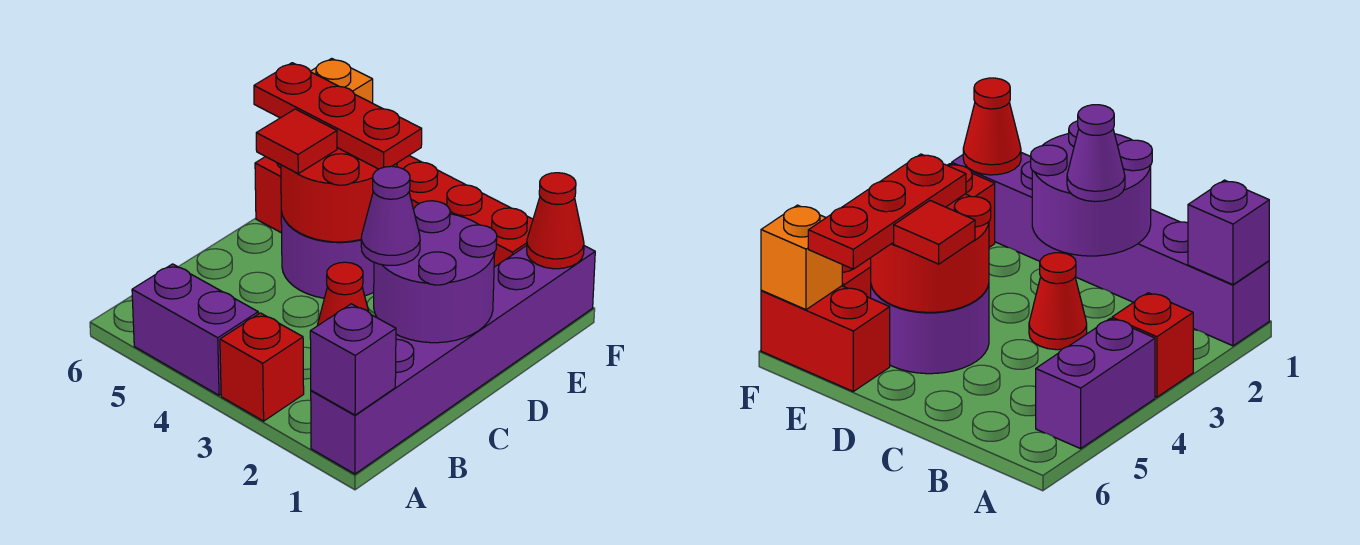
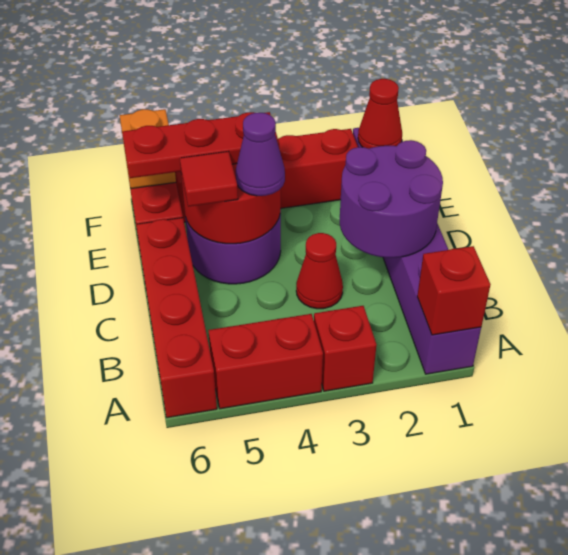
purple brick A1 level 2 -> red brick A1 level 2
purple brick A4:A5 level 1 -> red brick A4:A5 level 1
none -> red brick A6:D6 level 1
purple cone C2 level 3 -> purple cone D4 level 3

